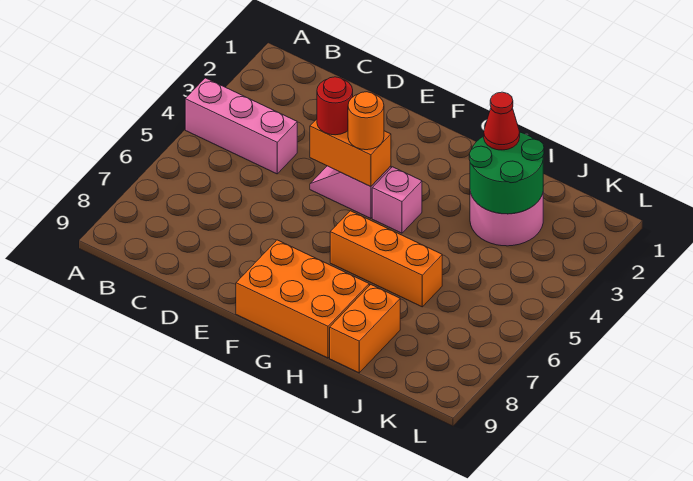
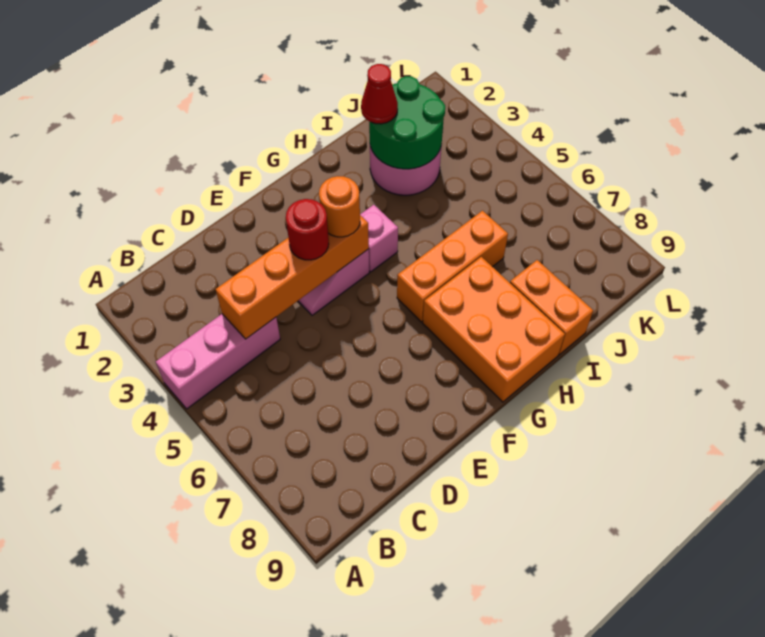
orange brick E4:F4 level 2 -> orange brick C4:F4 level 2
orange brick F8:H9 level 1 -> orange brick G7:H9 level 1

